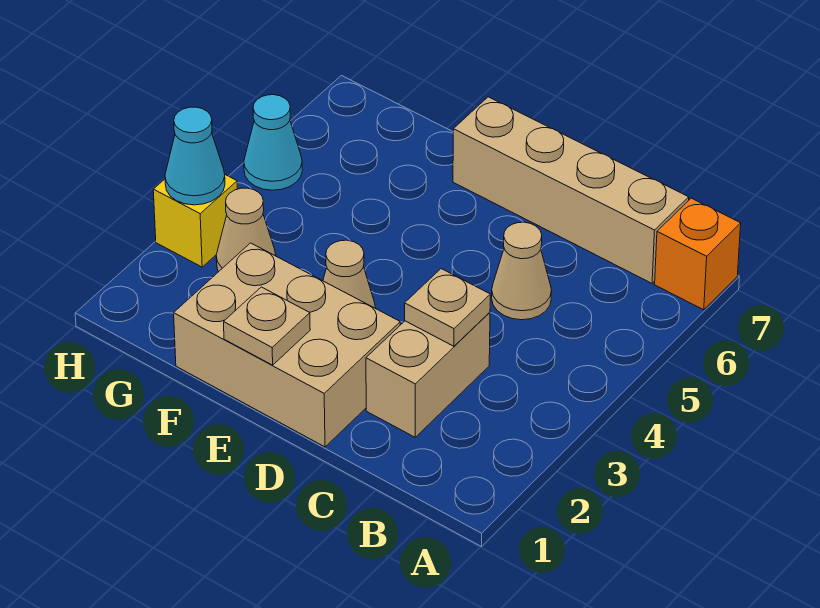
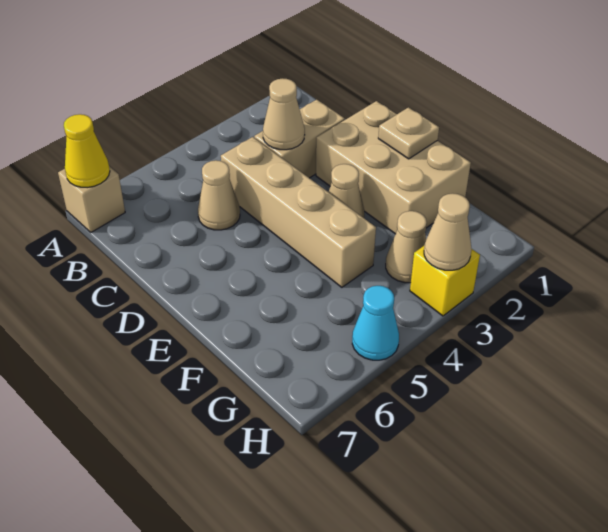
orange brick A7 level 1 -> tan brick A7 level 1
none -> yellow cone A7 level 2
tan brick B7:E7 level 1 -> tan brick C4:F4 level 1
tan plate C3 level 2 -> tan cone C3 level 2
cyan cone H3 level 2 -> tan cone H3 level 2

